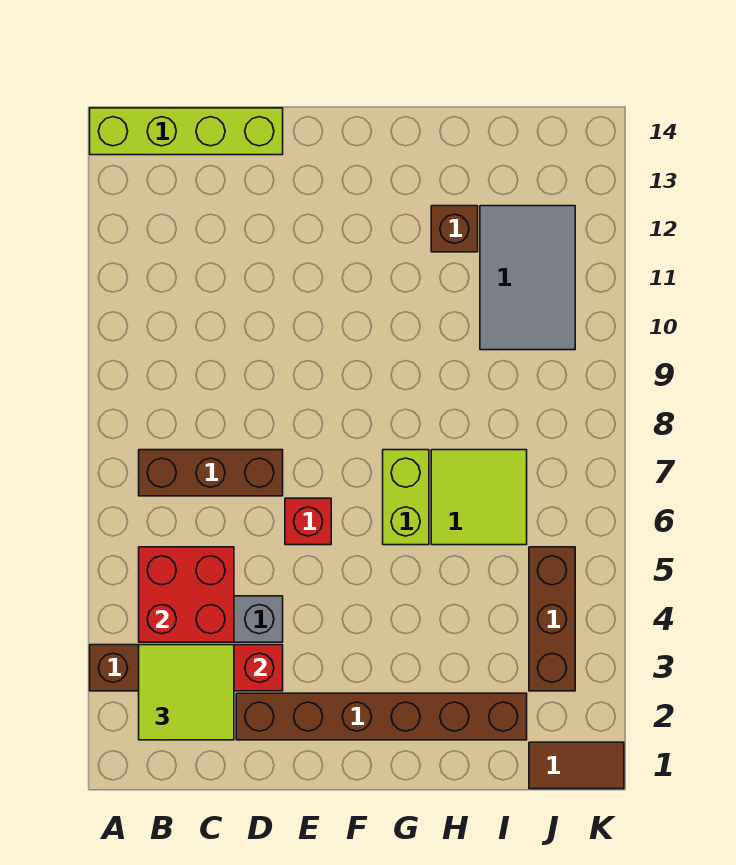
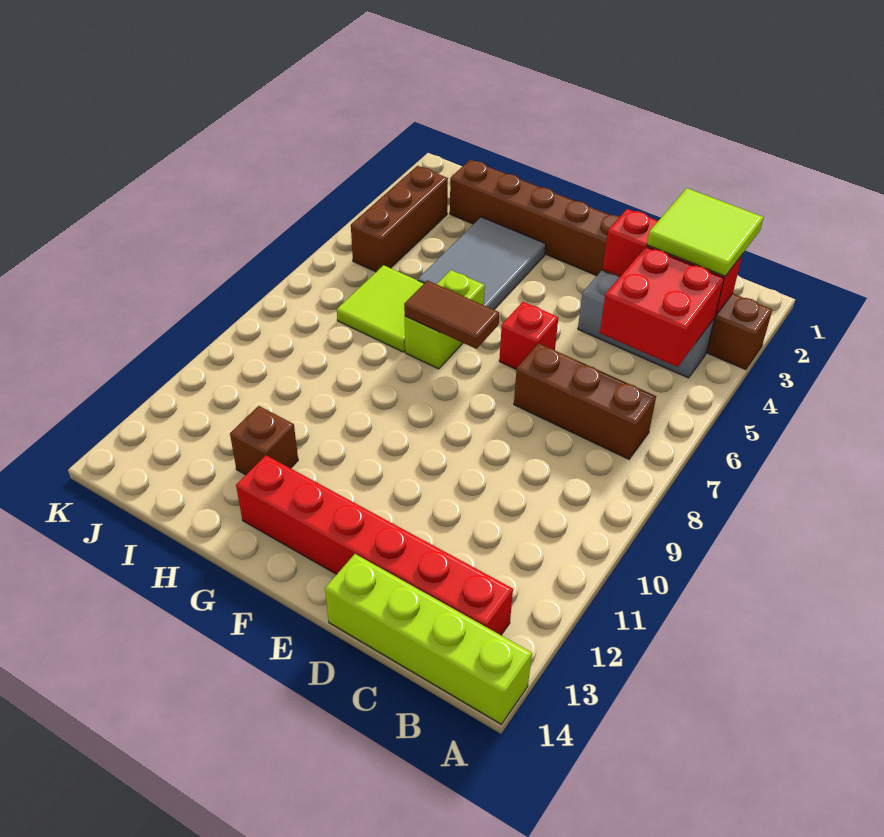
none -> red brick B13:G13 level 1
grey tile I10:J12 level 1 -> grey tile G3:H5 level 1
brown tile J1:K1 level 1 -> brown tile F7:G7 level 2

